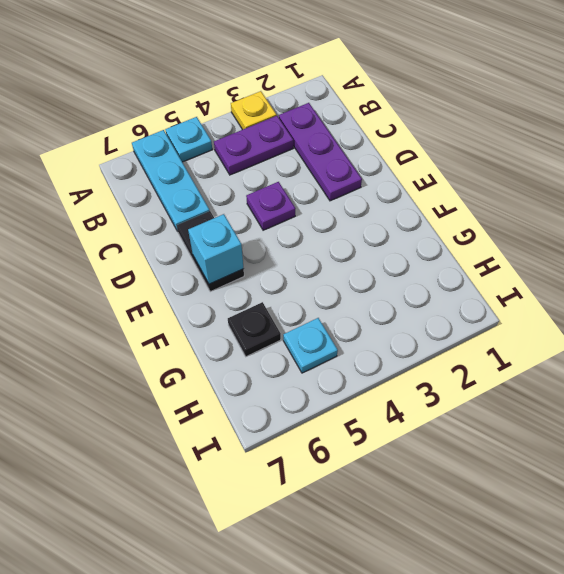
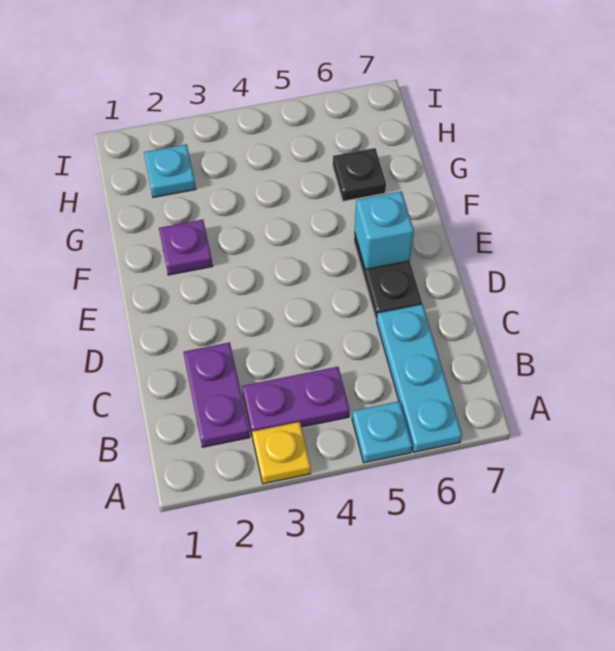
purple plate B2:D2 level 1 -> purple plate B2:C2 level 1
purple plate D4 level 1 -> purple plate F2 level 1
cyan plate H5 level 1 -> cyan plate H2 level 1

